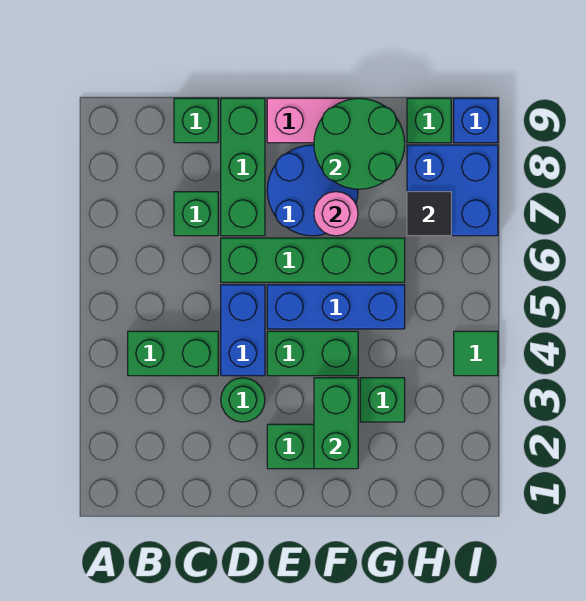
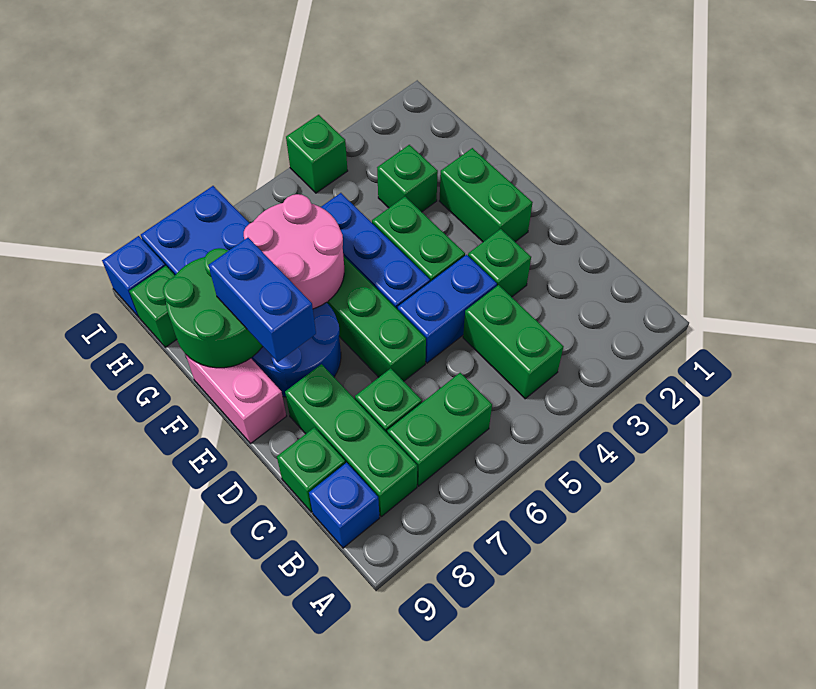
none -> blue brick B9 level 1
green round brick D3 level 1 -> green brick D3 level 1
green brick D7:D9 level 1 -> green brick B8:D8 level 1
none -> blue brick E8:F8 level 3
green brick F2:F3 level 2 -> green brick B6:B7 level 1
pink round brick F7 level 2 -> pink round brick F6:G7 level 2
black tile H7 level 2 -> none
green tile I4 level 1 -> green brick I4 level 1

